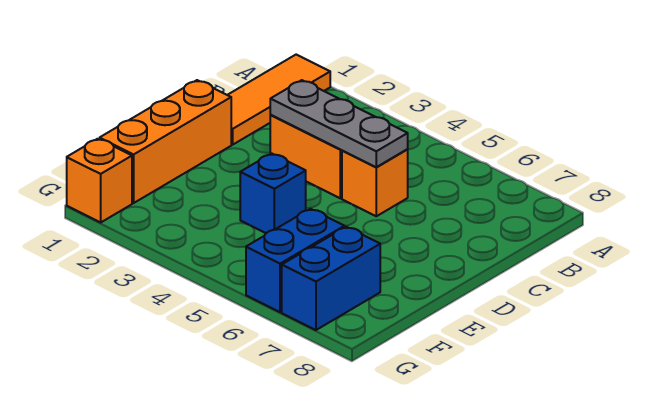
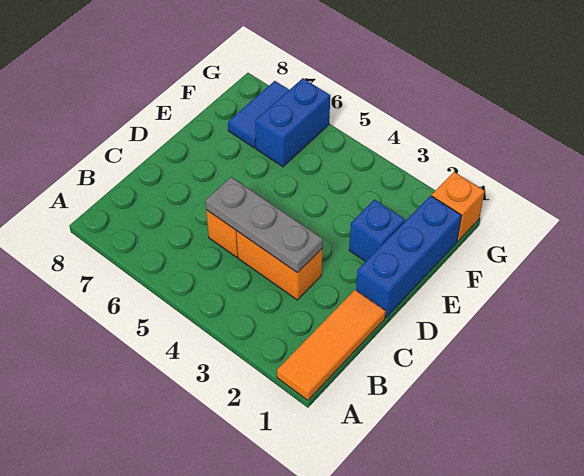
orange brick D1:F1 level 1 -> blue brick D1:F1 level 1
blue brick E4 level 1 -> blue brick E2 level 1
blue brick F7:G7 level 1 -> blue tile F7:G7 level 1

